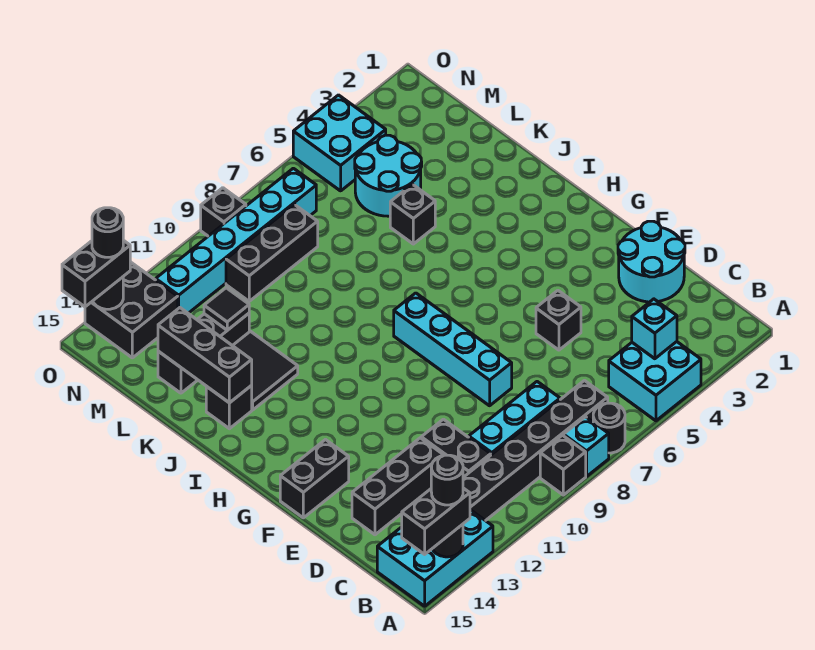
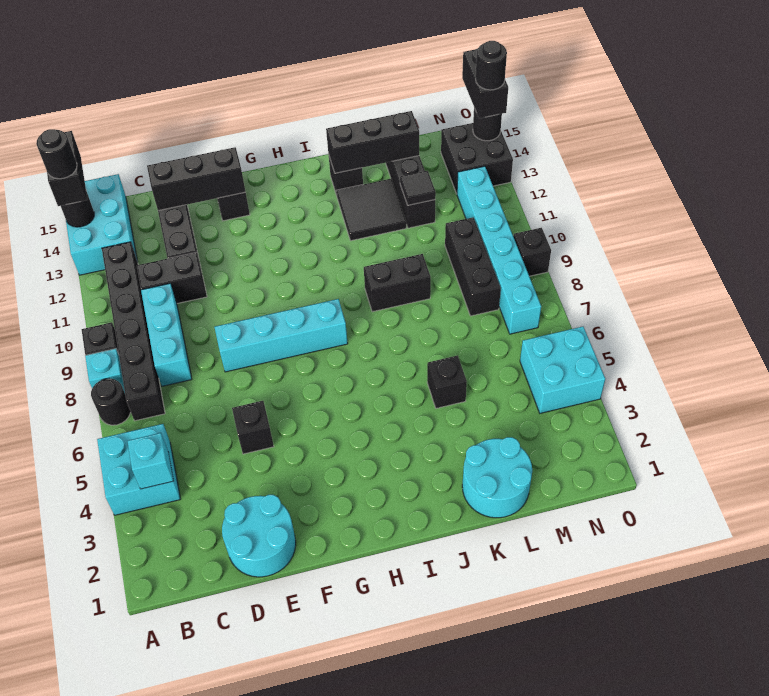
none -> black brick D14:F14 level 2
none -> black brick J9:K9 level 1
cyan round brick L4:M5 level 1 -> cyan round brick K1:L2 level 1

